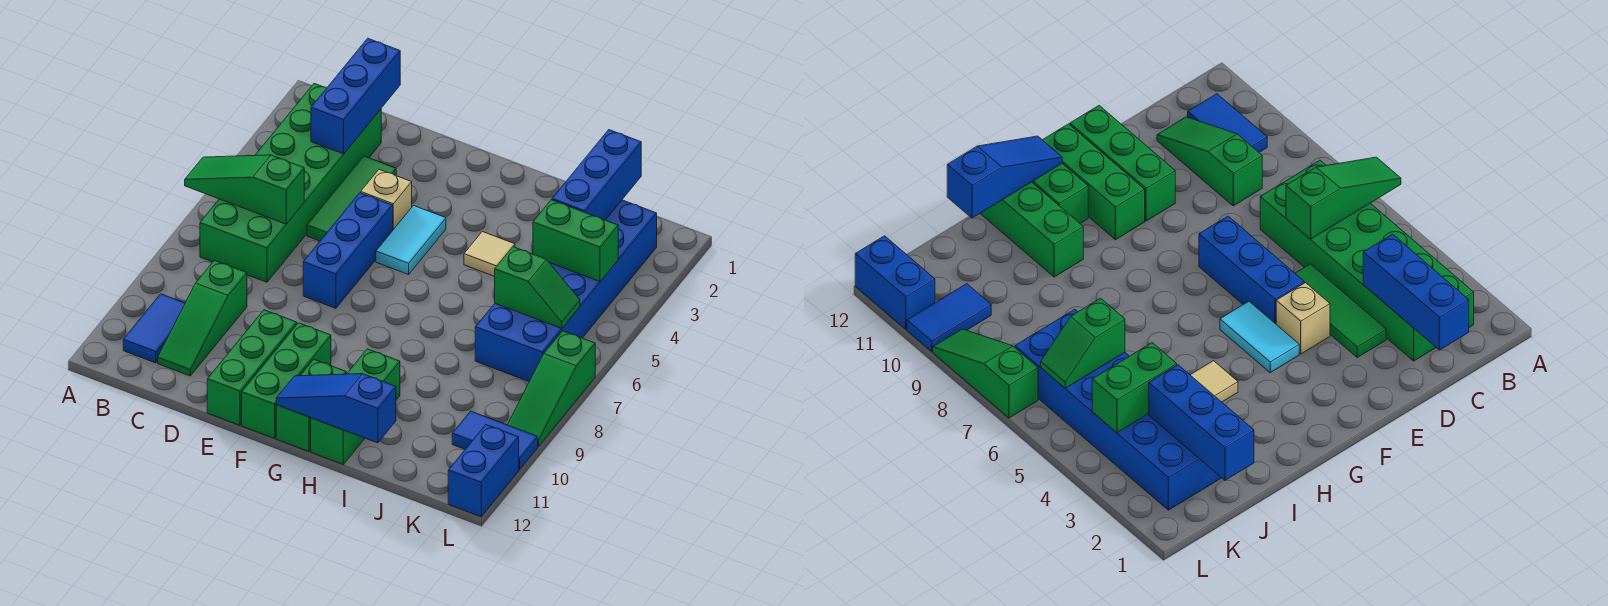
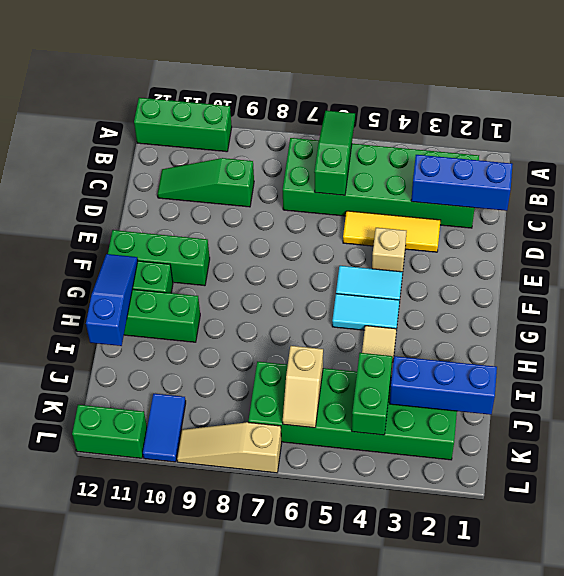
blue tile B10:B11 level 1 -> none
green tile D3:D5 level 1 -> yellow tile D3:D5 level 1
blue brick E5:E7 level 1 -> none
green brick E10:E12 level 1 -> green brick A10:A12 level 1
none -> cyan tile G4:G5 level 1
blue brick J2:K7 level 1 -> green brick J2:K7 level 1
green slope J6:K6 level 2 top J -> tan slope J6:K6 level 2 top J
green slope L7:L9 level 1 top 7 -> tan slope L7:L9 level 1 top 7
blue brick L11:L12 level 1 -> green brick L11:L12 level 1

